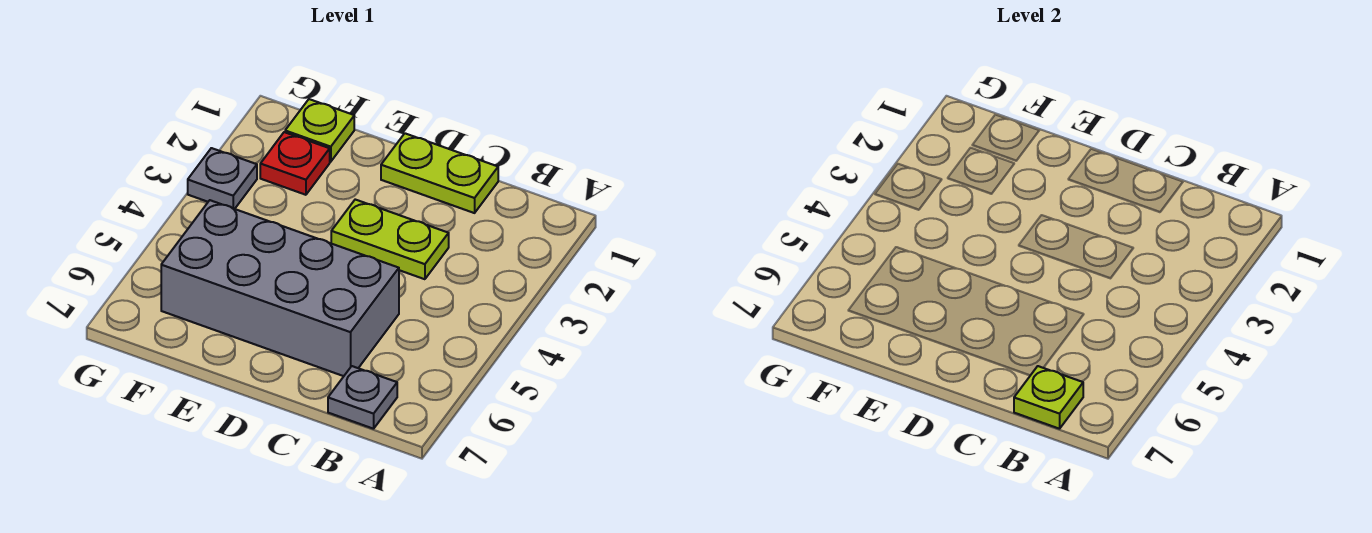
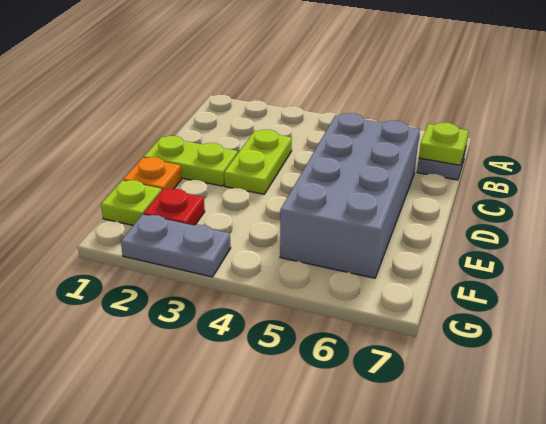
lime plate C1:D1 level 1 -> lime plate D1:D2 level 1
none -> orange plate E1 level 1
grey plate G3 level 1 -> grey plate G2:G3 level 1

